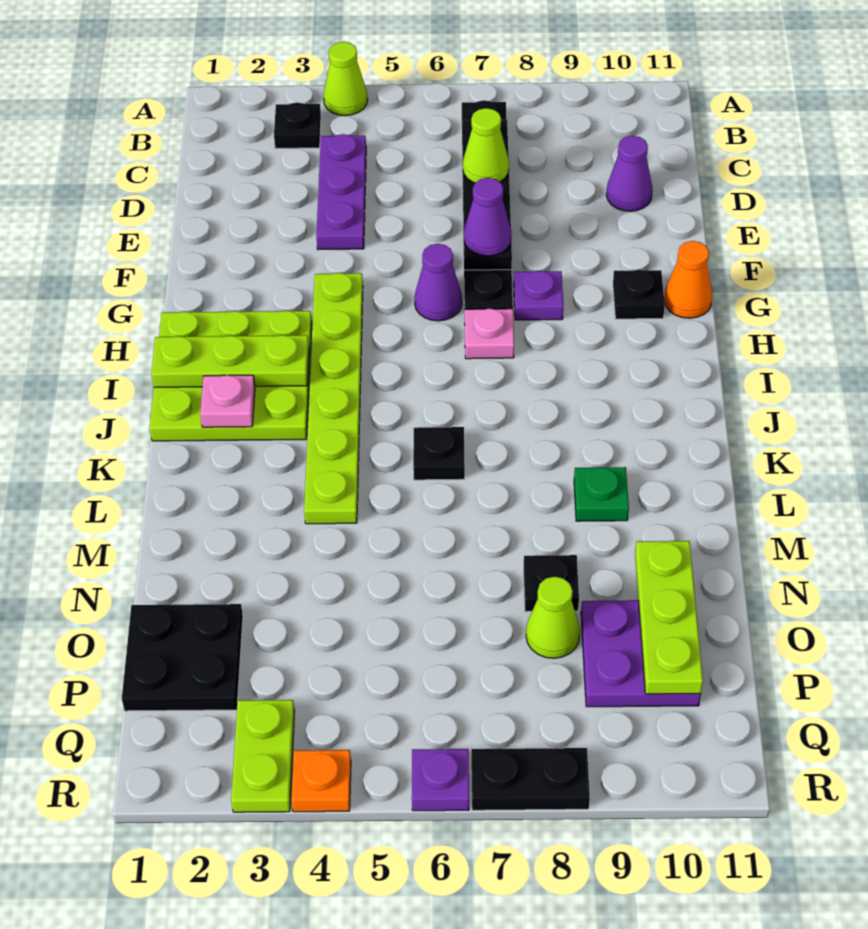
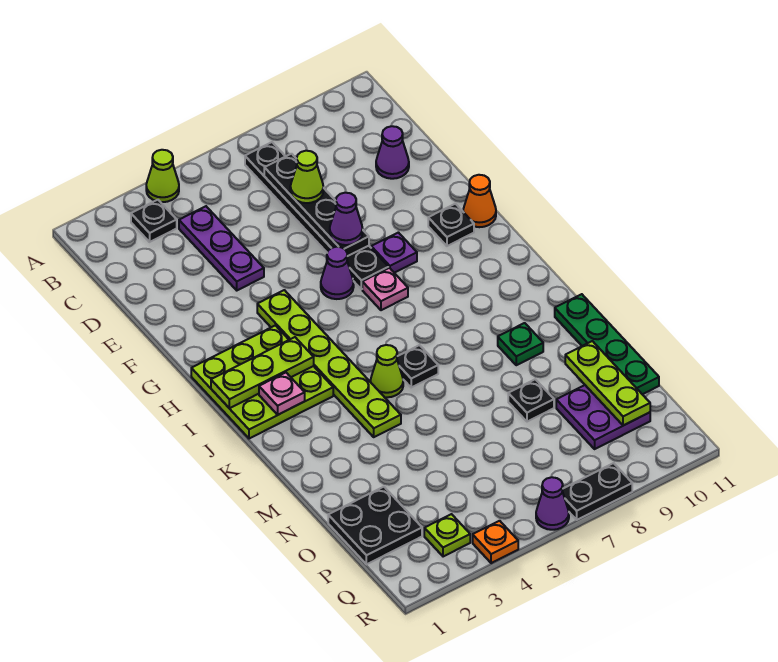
none -> green plate L11:O11 level 1
lime cone O8 level 1 -> lime cone K5 level 1
lime plate Q3:R3 level 1 -> lime plate Q3 level 1
purple plate R6 level 1 -> purple cone R6 level 1

